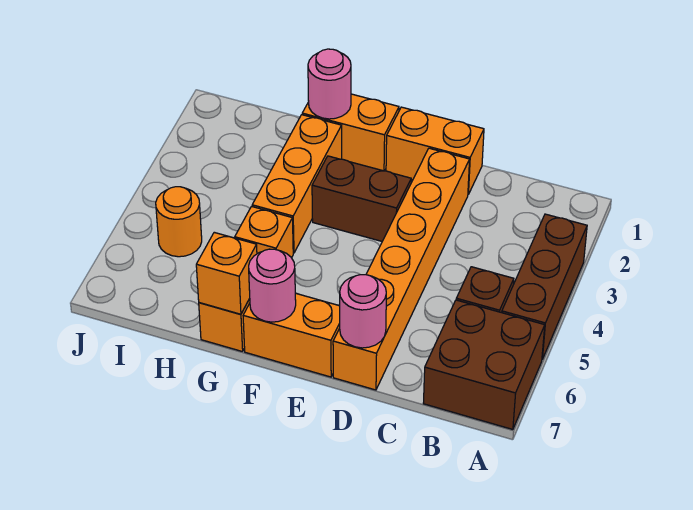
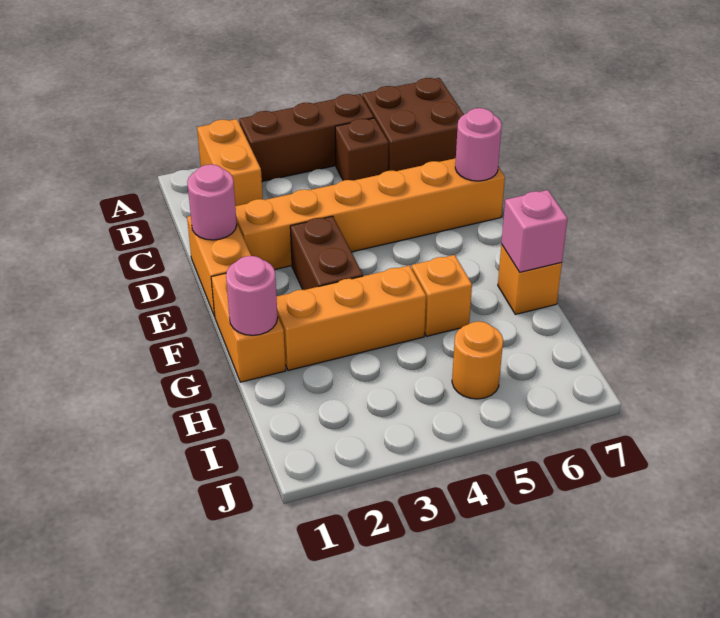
orange brick E7:F7 level 1 -> orange brick A2:B2 level 1
pink round brick F7 level 2 -> pink round brick D1 level 2
orange brick G7 level 2 -> pink brick G7 level 2

